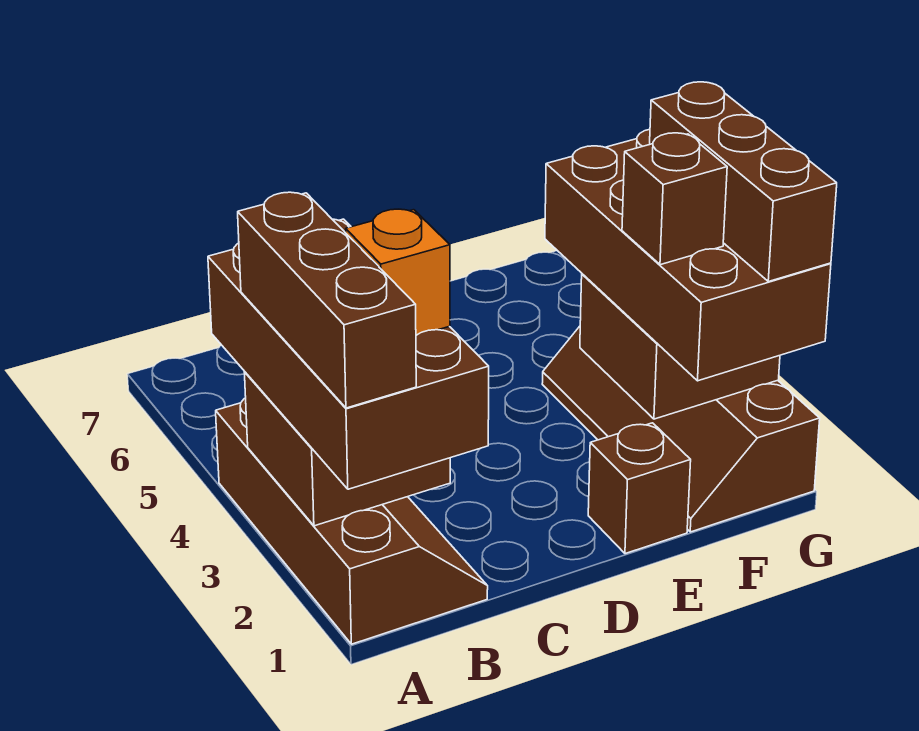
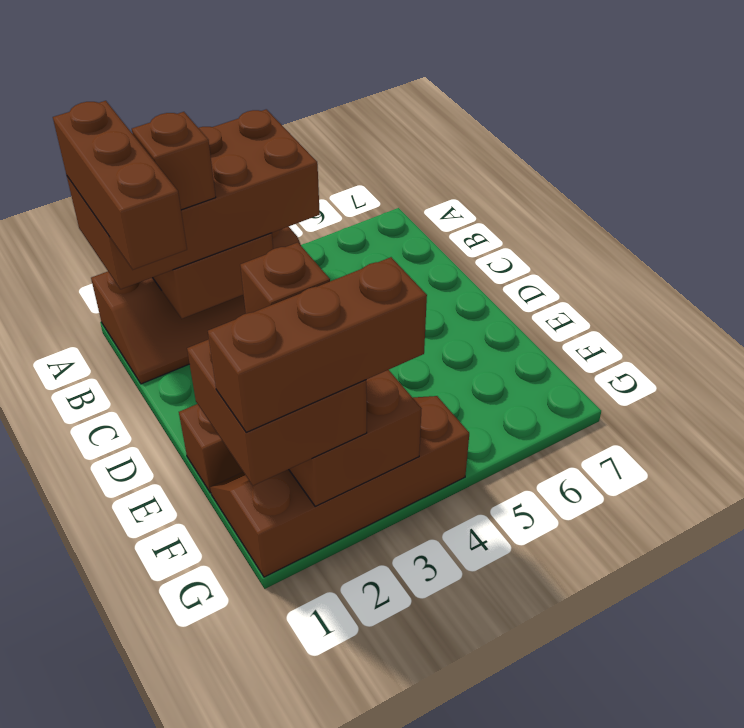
brown brick A1:A3 level 4 -> brown brick A1:C1 level 4
orange brick B2 level 4 -> brown brick B2 level 4
brown brick F1:G4 level 3 -> brown brick F1:G2 level 3

